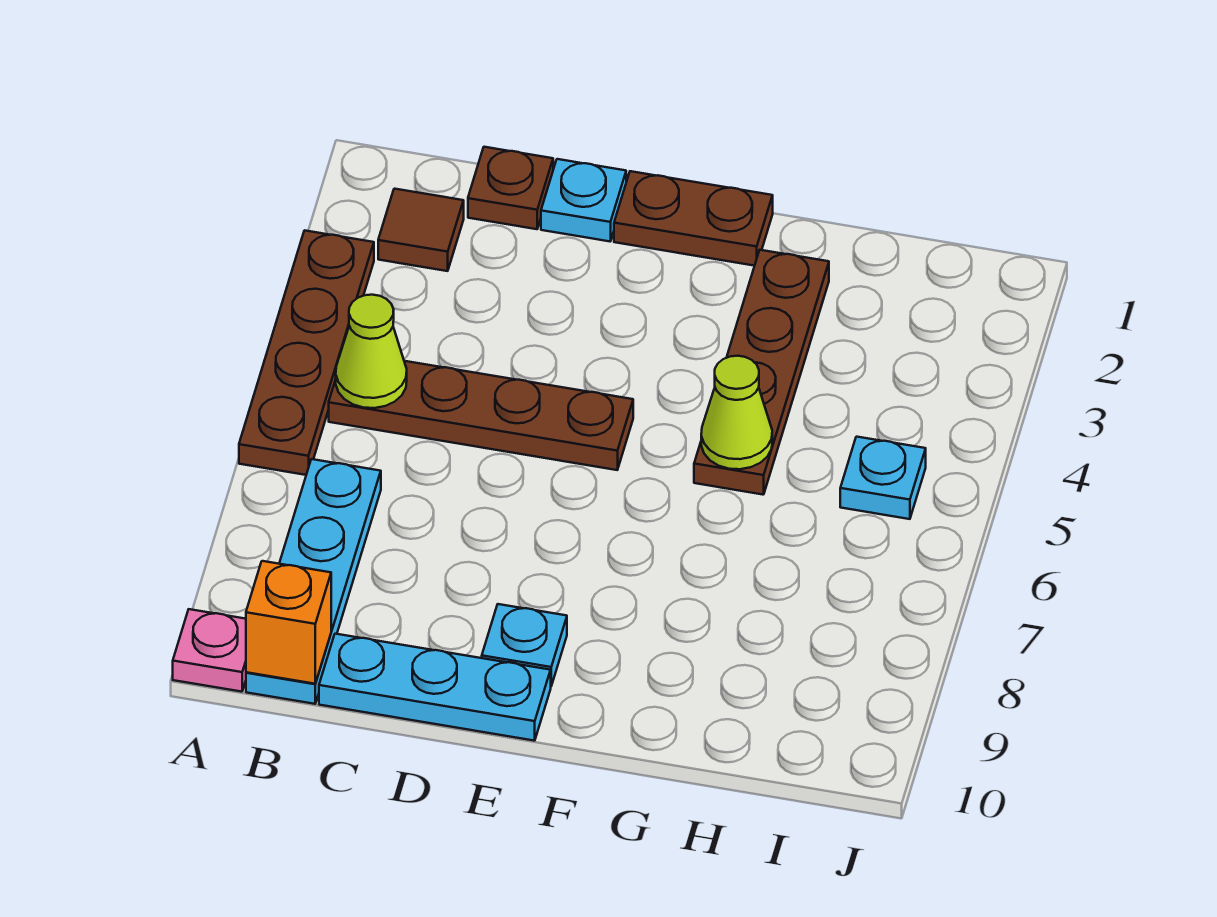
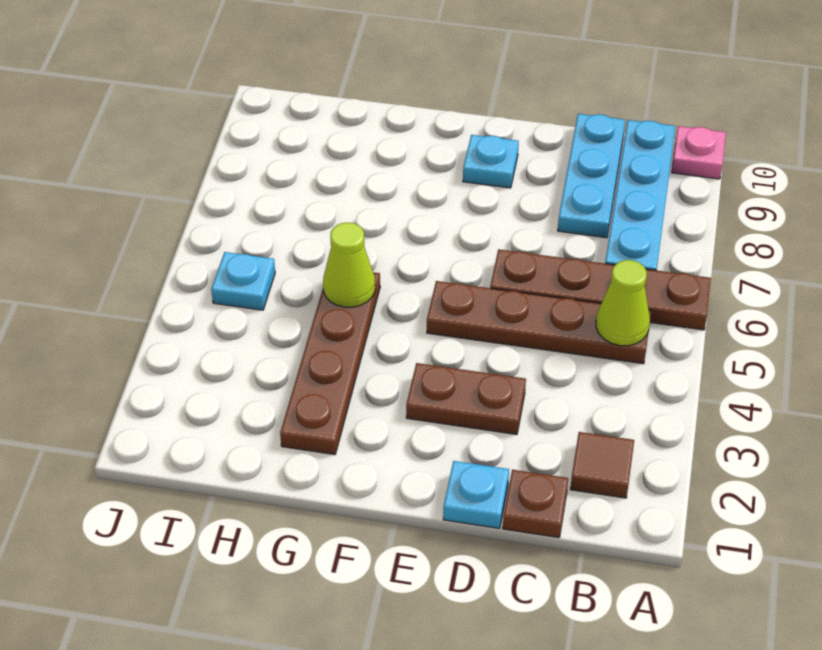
brown plate A3:A6 level 1 -> brown plate A6:D6 level 1
orange brick B10 level 2 -> none
cyan plate C10:E10 level 1 -> cyan plate C8:C10 level 1
brown plate E1:F1 level 1 -> brown plate D3:E3 level 1

